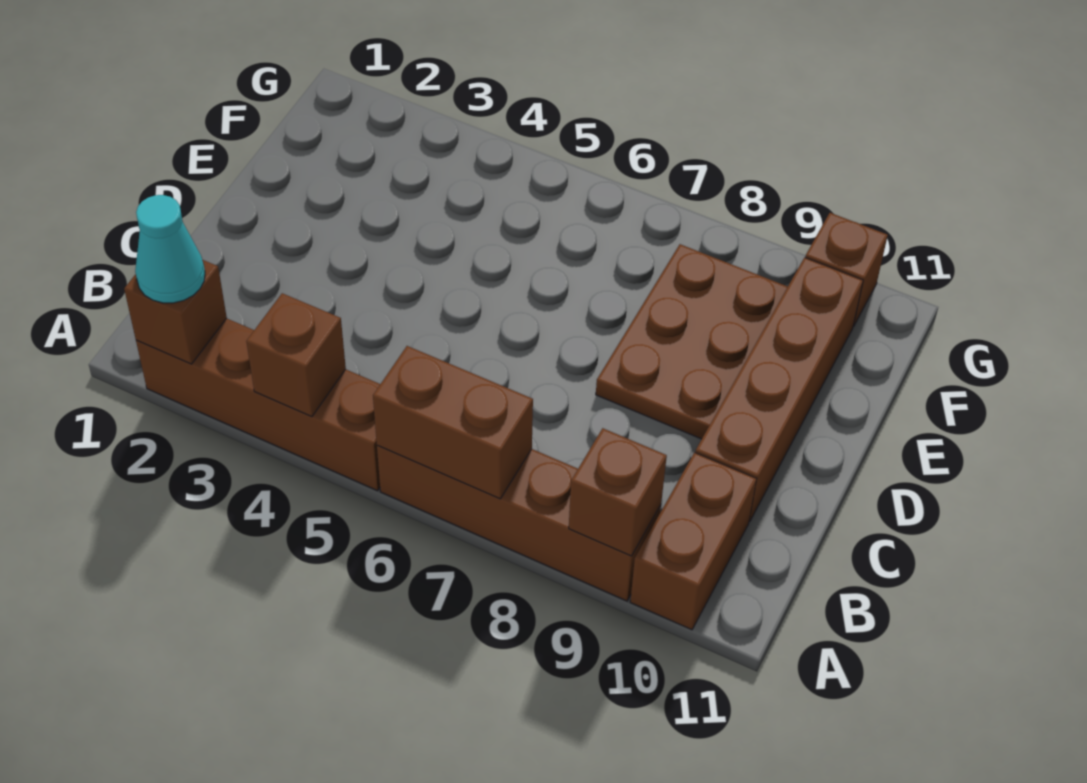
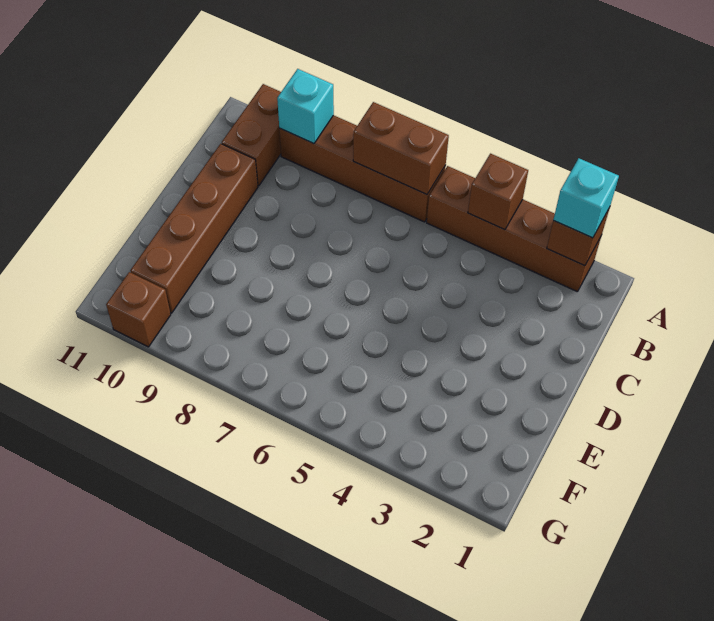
cyan cone A2 level 3 -> cyan brick A2 level 3
brown brick A9 level 2 -> cyan brick A9 level 2
brown plate D8:F9 level 1 -> none

